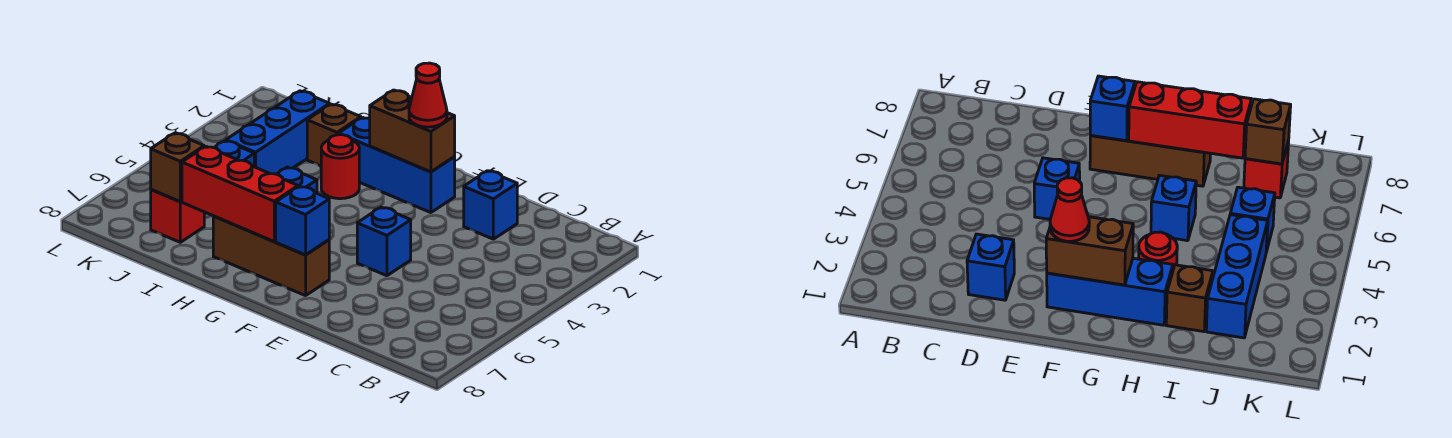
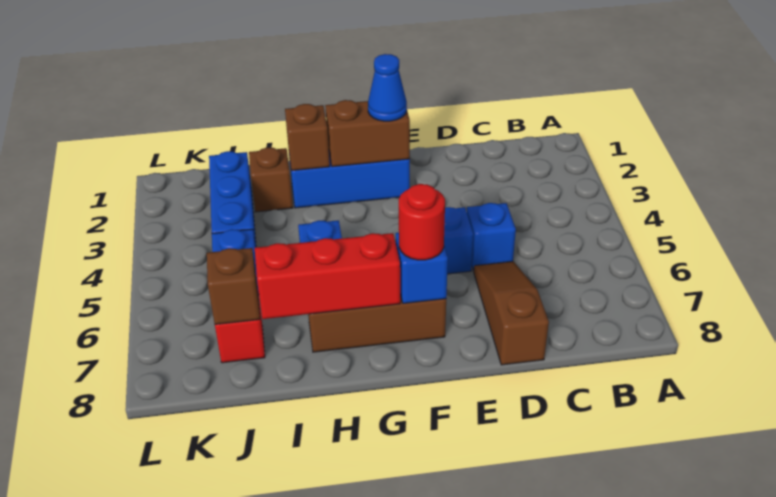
blue brick D2 level 1 -> blue brick D5 level 1
none -> brown slope D6:D8 level 1 top 8
red cone F2 level 3 -> blue cone F2 level 3
none -> brown brick H2 level 2
red round brick H3 level 1 -> red round brick F7 level 3

